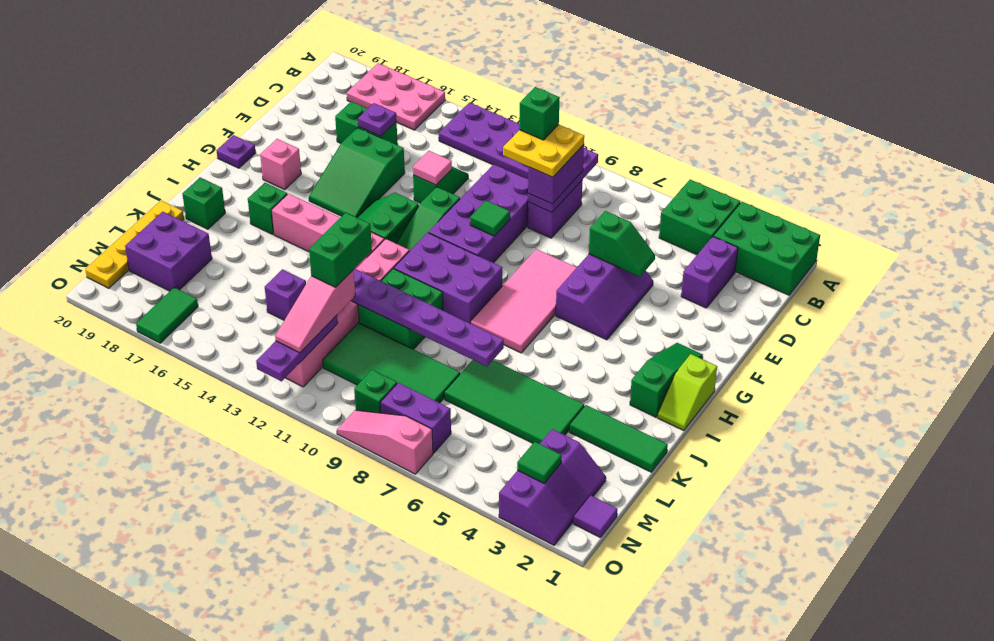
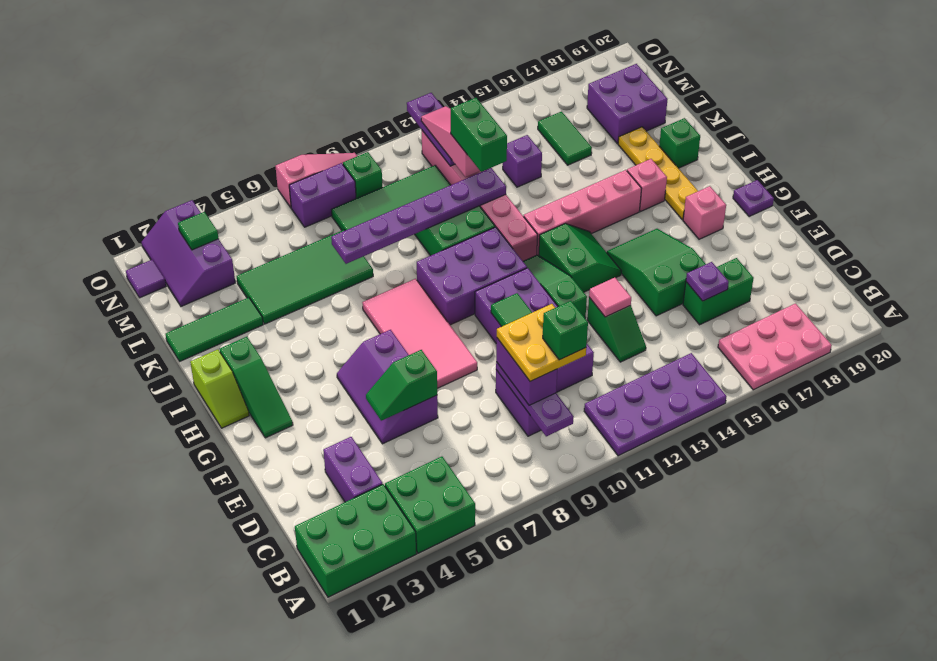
lime slope H1:I1 level 1 top H -> lime slope H1:I1 level 1 top I
green brick I17 level 1 -> pink brick I17 level 1
yellow plate K20:N20 level 1 -> yellow plate H18:K18 level 1
green tile N17:O17 level 1 -> green tile L16:M16 level 1

